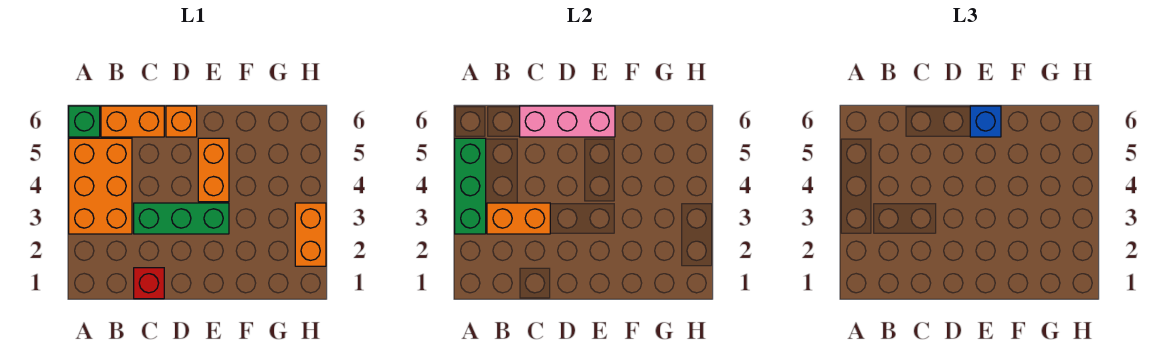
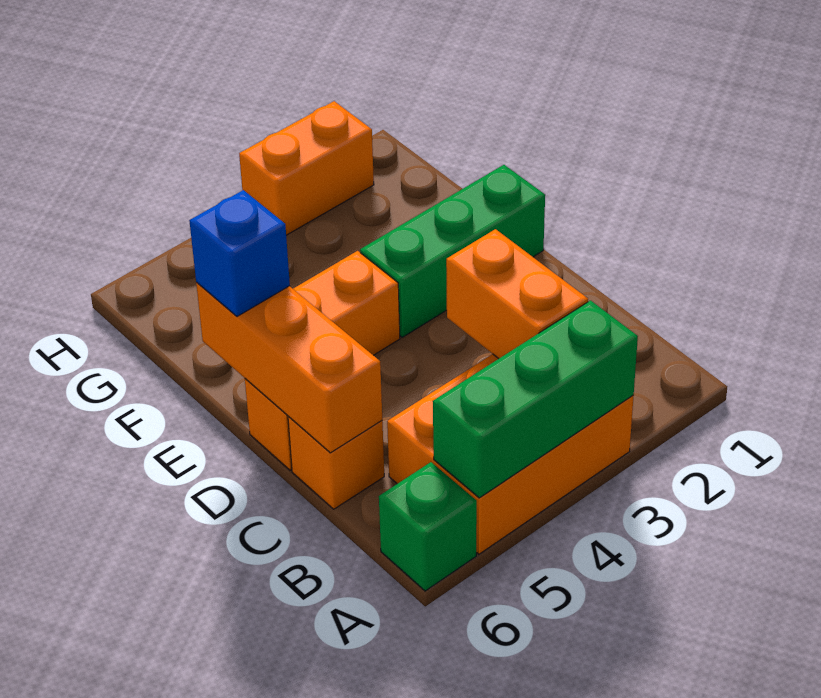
orange brick B6:C6 level 1 -> orange brick C6 level 1
red brick C1 level 1 -> none
green brick C3:E3 level 1 -> green brick E1:E3 level 1
pink brick C6:E6 level 2 -> orange brick C6:E6 level 2

